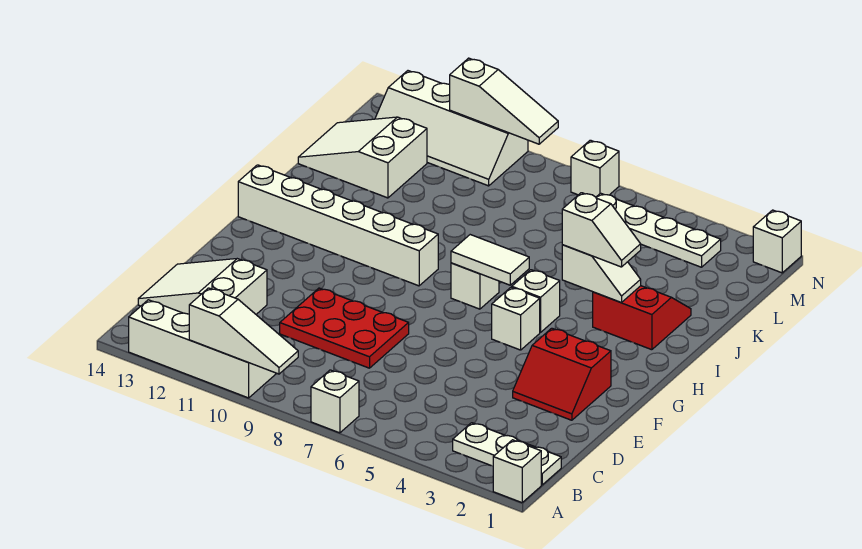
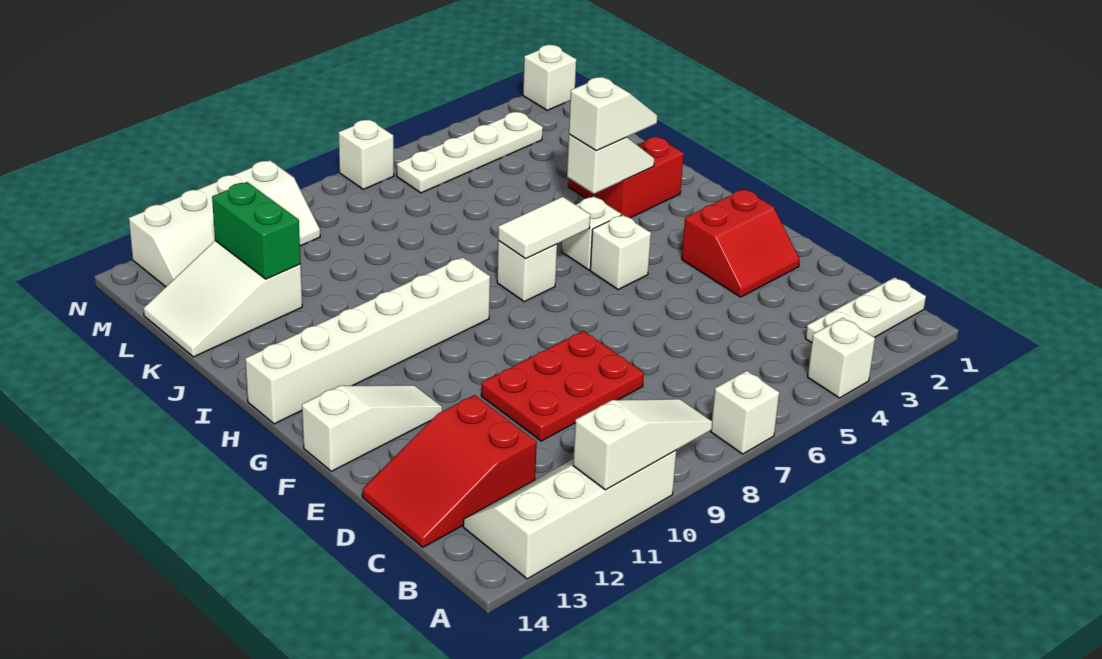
white brick A1 level 1 -> white brick A4 level 1
white slope C12:D14 level 1 top 12 -> red slope C12:D14 level 1 top 12
none -> green brick K12:L12 level 2
white slope N9:N11 level 2 top 11 -> white slope F12:F14 level 1 top 14

